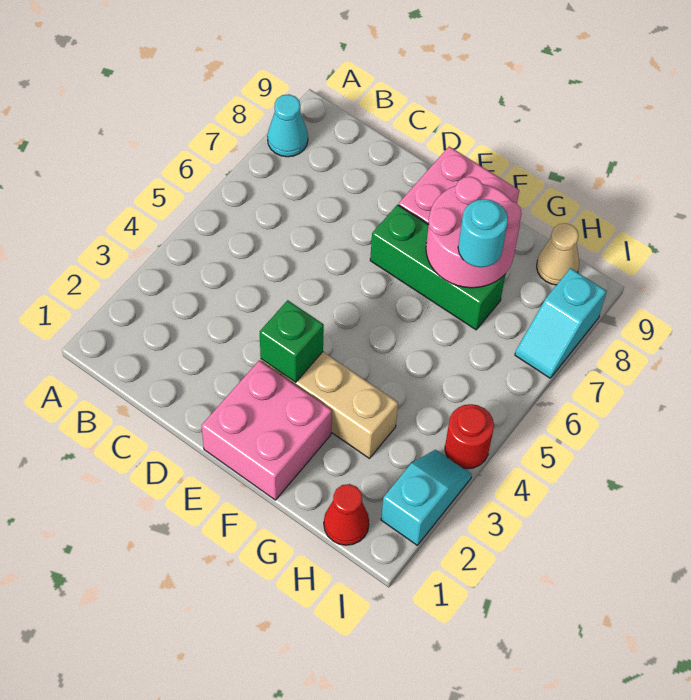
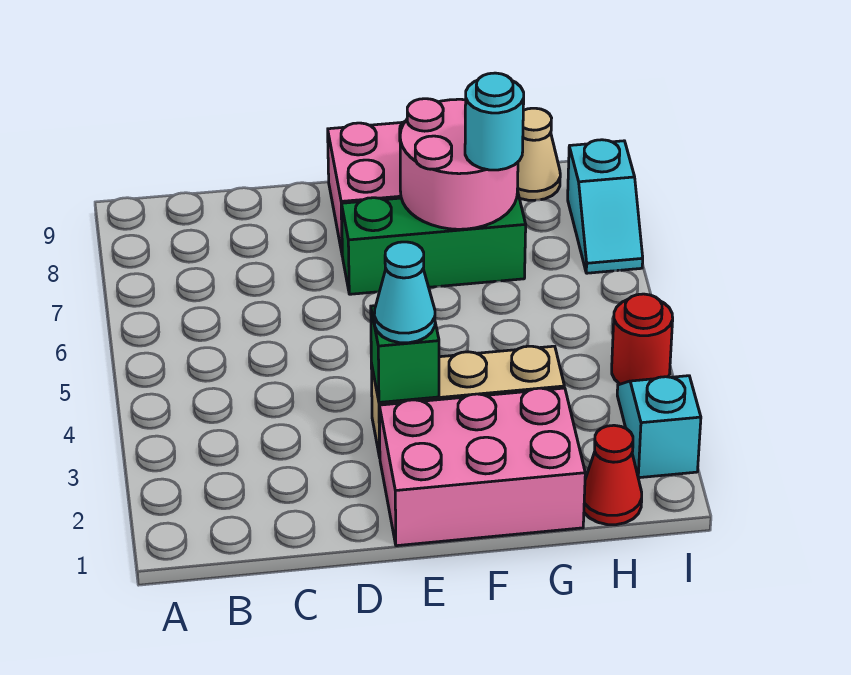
cyan cone A8 level 1 -> cyan cone E3 level 3
pink brick E1:F2 level 1 -> pink brick E1:G2 level 1

